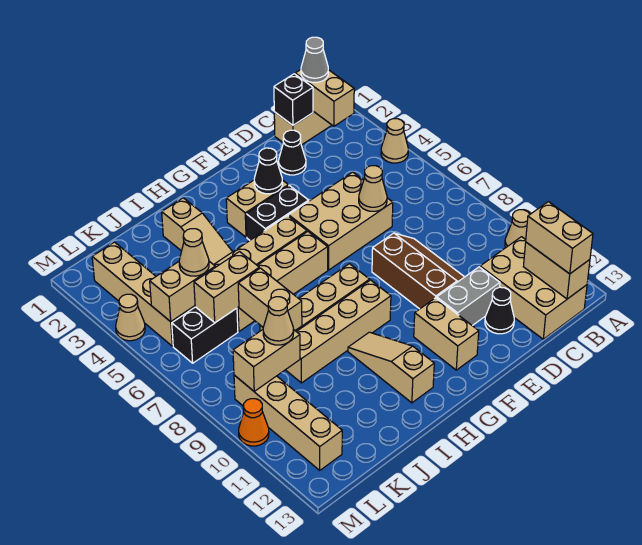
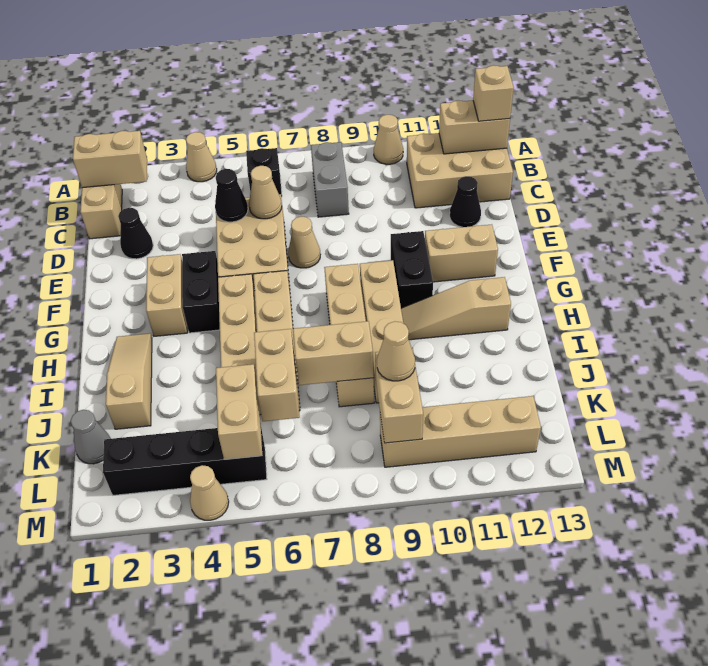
grey cone B1 level 3 -> grey cone K1 level 1
tan brick B12:B13 level 3 -> tan brick B13 level 3
black brick C1 level 2 -> black brick B6 level 1
brown slope D8:E10 level 1 top E -> none
grey brick D11:E11 level 1 -> grey brick B8:C8 level 1
black cone F3 level 2 -> black cone D5 level 2
tan slope I2:I4 level 1 top 2 -> tan slope H2:J2 level 1 top J
tan cone K5 level 3 -> tan cone E7 level 1
black brick K6:L6 level 1 -> black brick F10:G10 level 1
tan brick L2:L5 level 1 -> black brick L2:L5 level 1
orange cone M10 level 1 -> none

